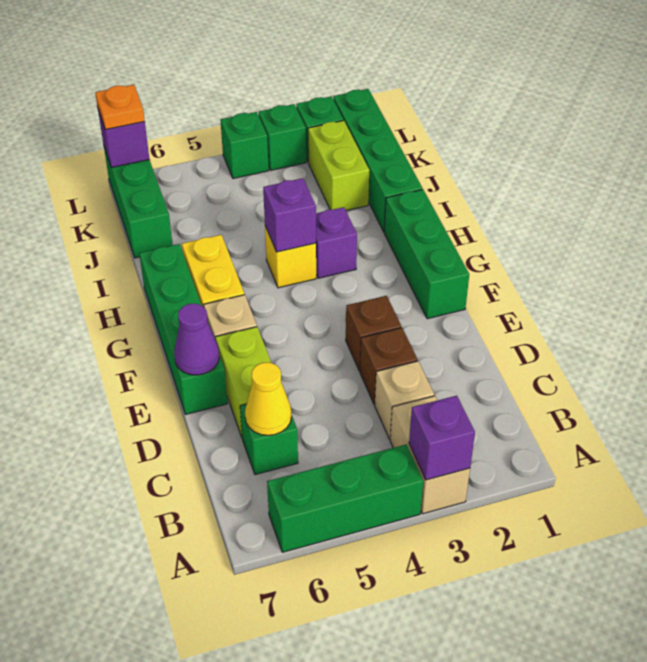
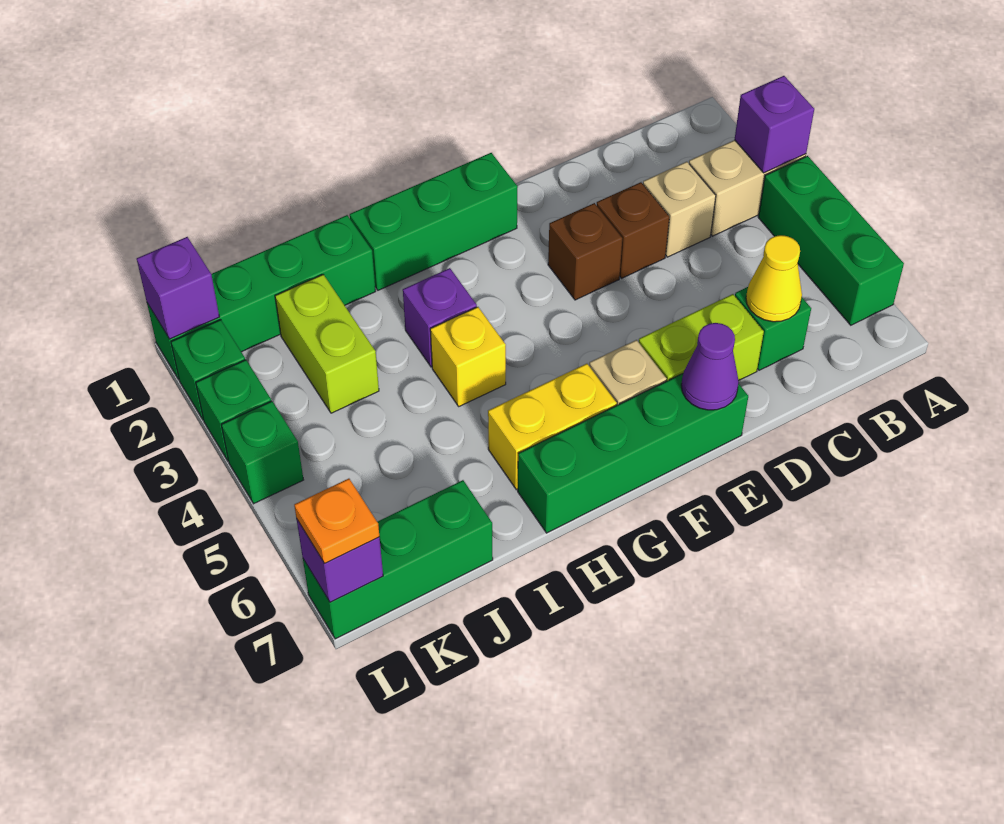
purple brick H4 level 2 -> purple brick L1 level 2
lime brick J2:K2 level 1 -> lime brick J2:J3 level 1

